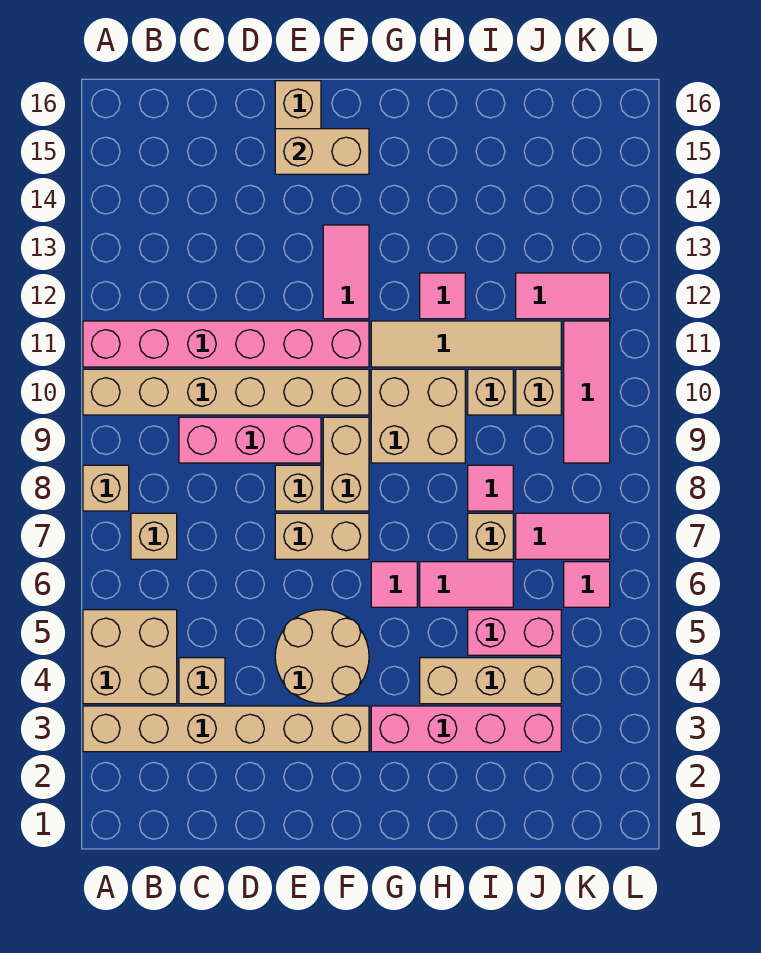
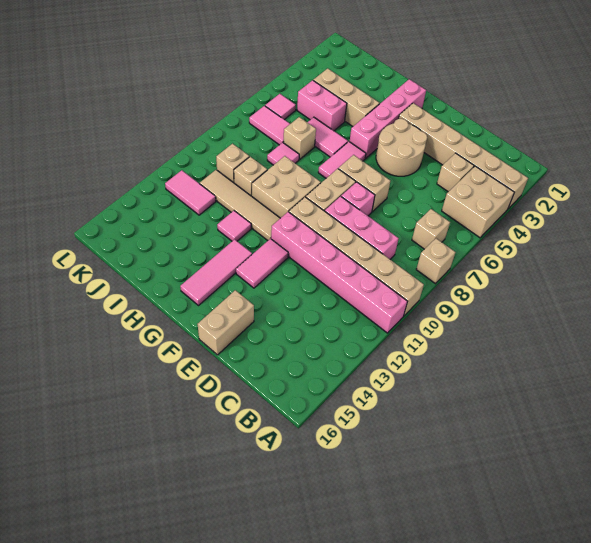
tan brick E8 level 1 -> pink brick E8 level 1
tan brick E15:F15 level 2 -> none
pink brick G3:J3 level 1 -> pink brick G2:G5 level 1
pink tile G6 level 1 -> pink tile G6:G7 level 1
pink tile K9:K11 level 1 -> pink tile G13:G15 level 1

